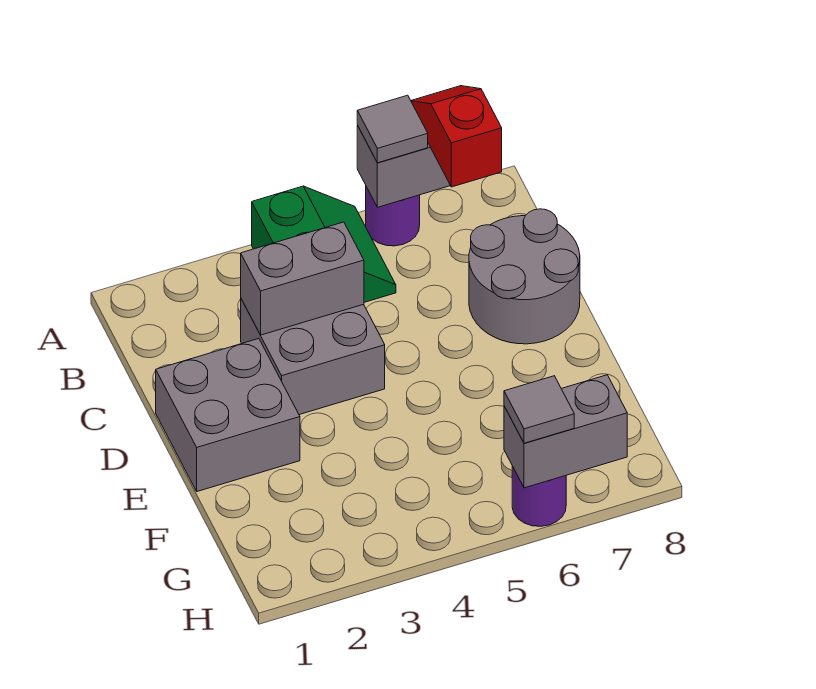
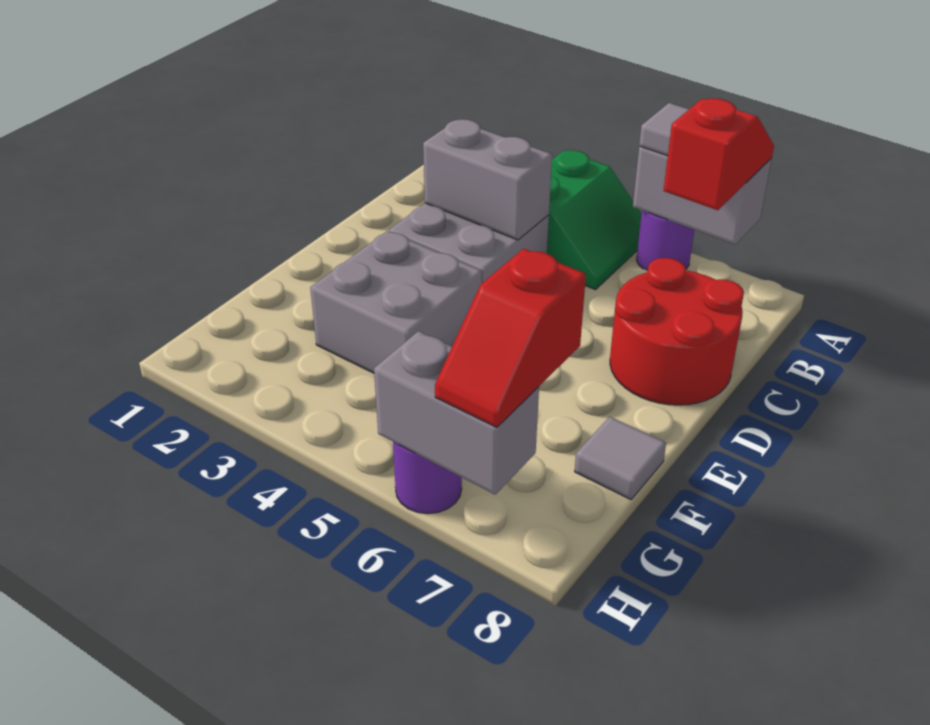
grey round brick C7:D8 level 1 -> red round brick C7:D8 level 1
grey brick D1:E2 level 1 -> grey brick E3:F4 level 1
none -> red slope G7:H7 level 3 top G
grey tile H6 level 3 -> grey tile F8 level 1

